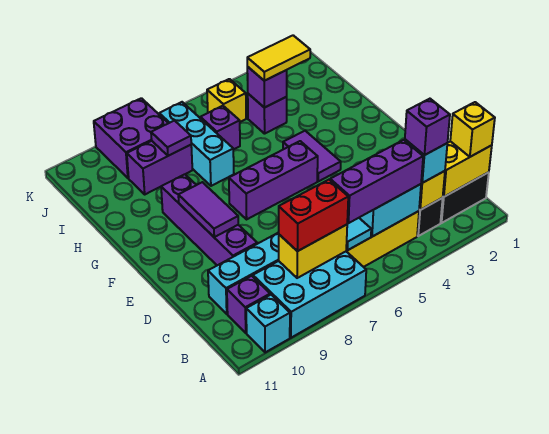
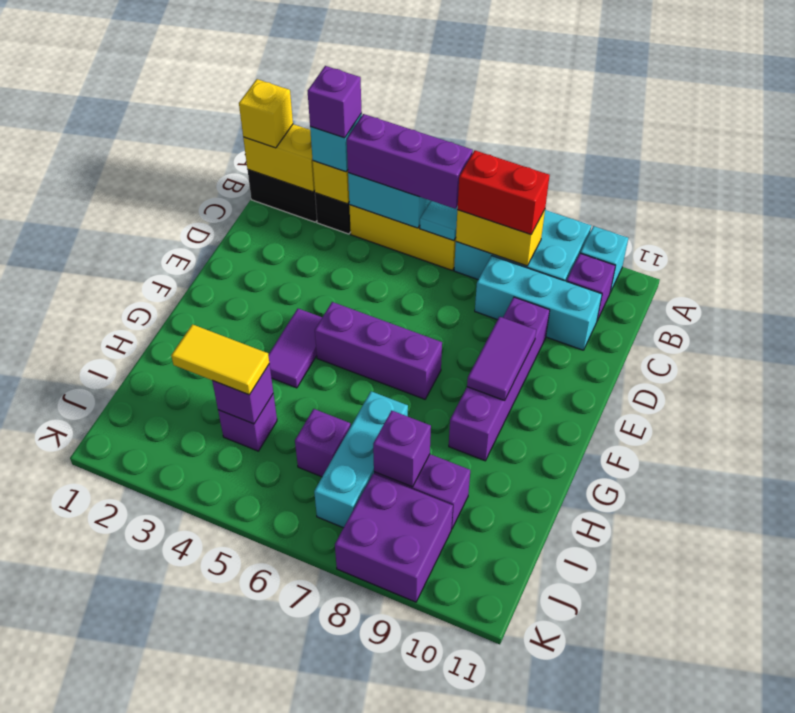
purple tile I8 level 2 -> purple brick I8 level 2
yellow brick J5 level 1 -> none

